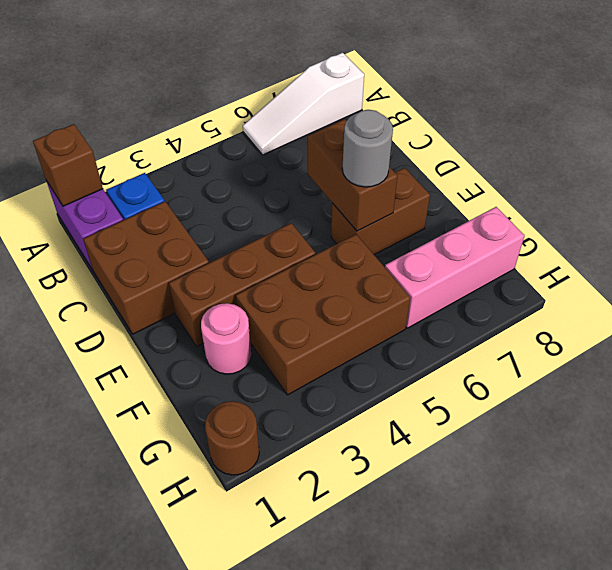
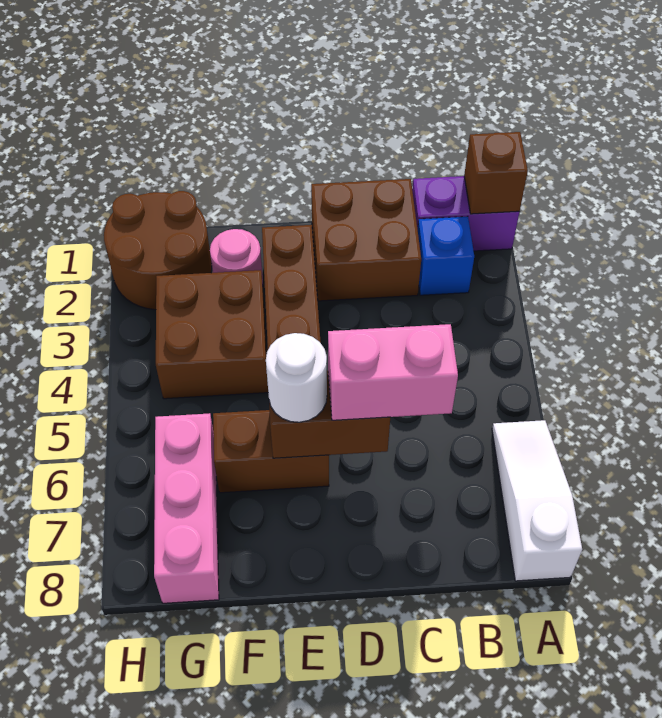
none -> pink brick C6:D6 level 3
brown brick E6:E7 level 1 -> brown brick E6:F6 level 1
grey round brick E6 level 3 -> white round brick E6 level 3
brown brick F3:G5 level 1 -> brown brick F3:G4 level 1
brown round brick H1 level 1 -> brown round brick G1:H2 level 1

